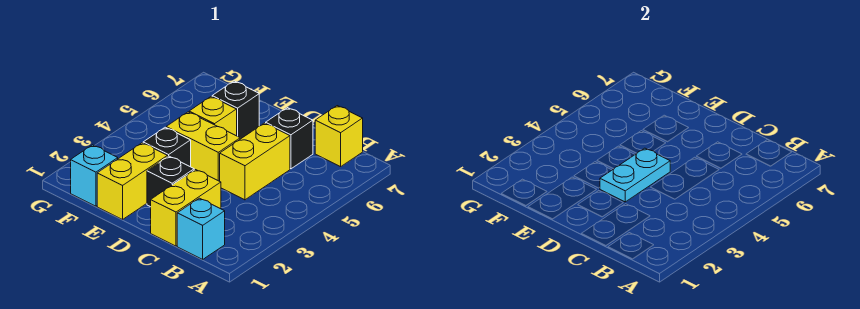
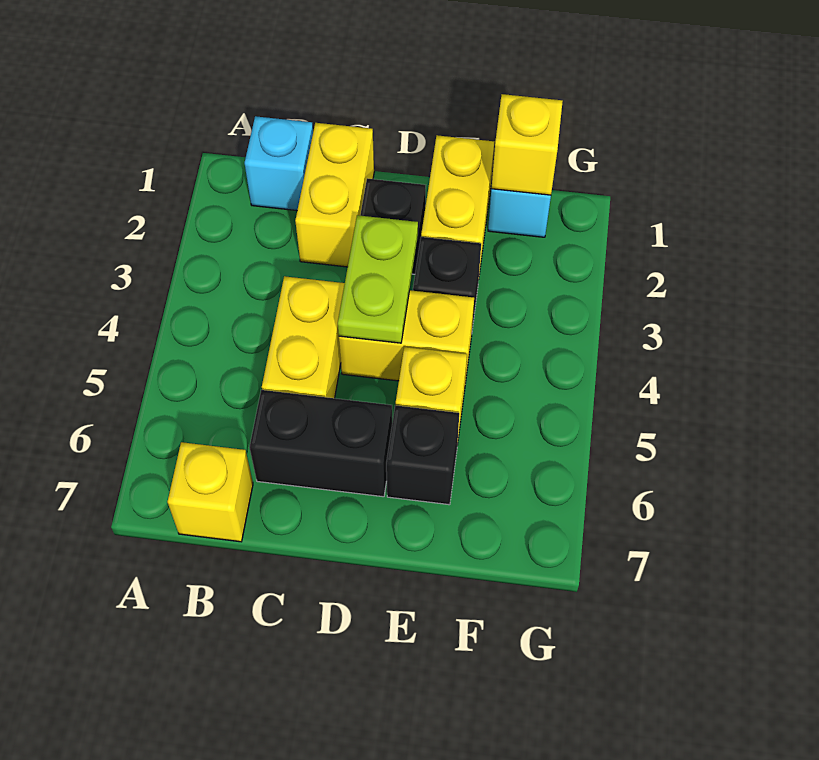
black brick C6 level 1 -> black brick C6:D6 level 1
cyan plate D3:D4 level 2 -> lime plate D3:D4 level 2
none -> yellow brick F1 level 2

